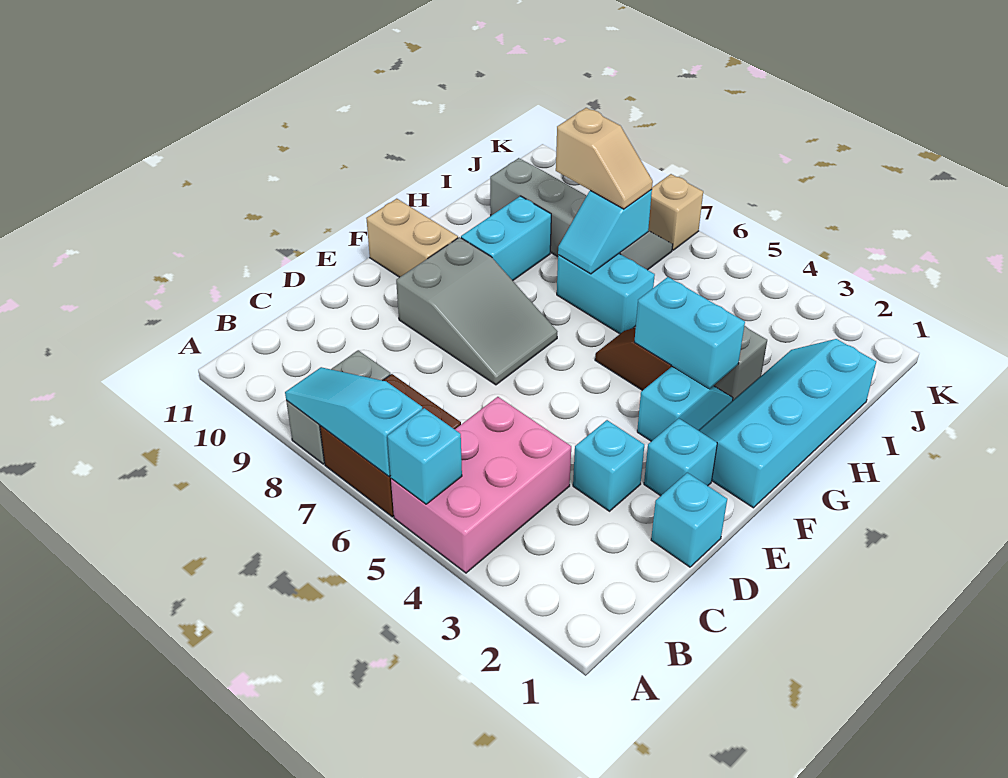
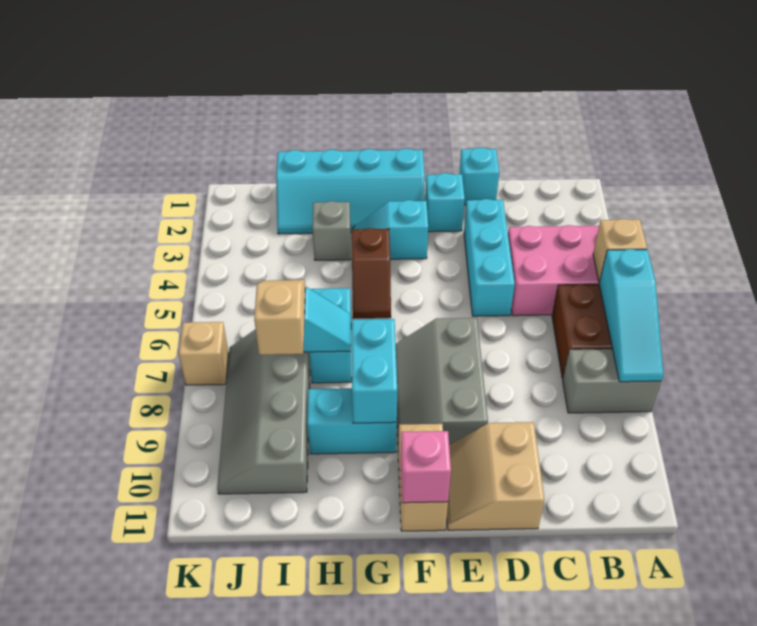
cyan brick A5 level 2 -> tan brick A5 level 2
cyan brick D3 level 1 -> cyan brick D3:D5 level 1
none -> tan slope D10:E11 level 1 top D
grey slope E7:F9 level 1 top 9 -> grey slope E7:F9 level 1 top E
none -> pink brick F11 level 2
cyan brick G3:G4 level 2 -> cyan brick G8:G9 level 2

